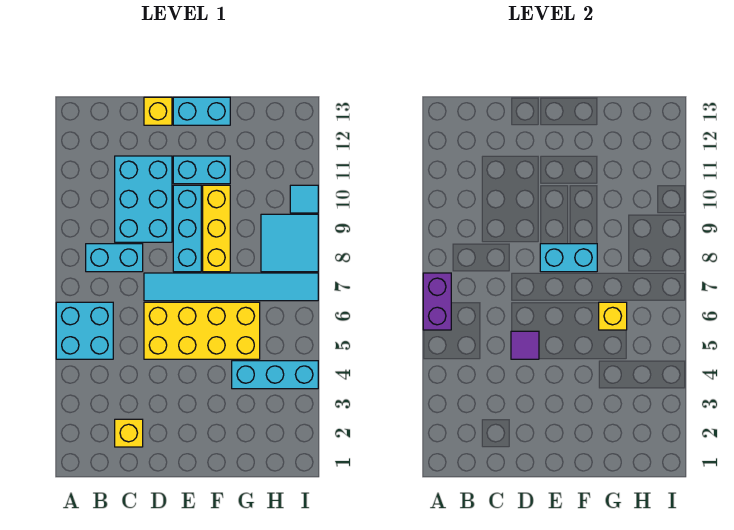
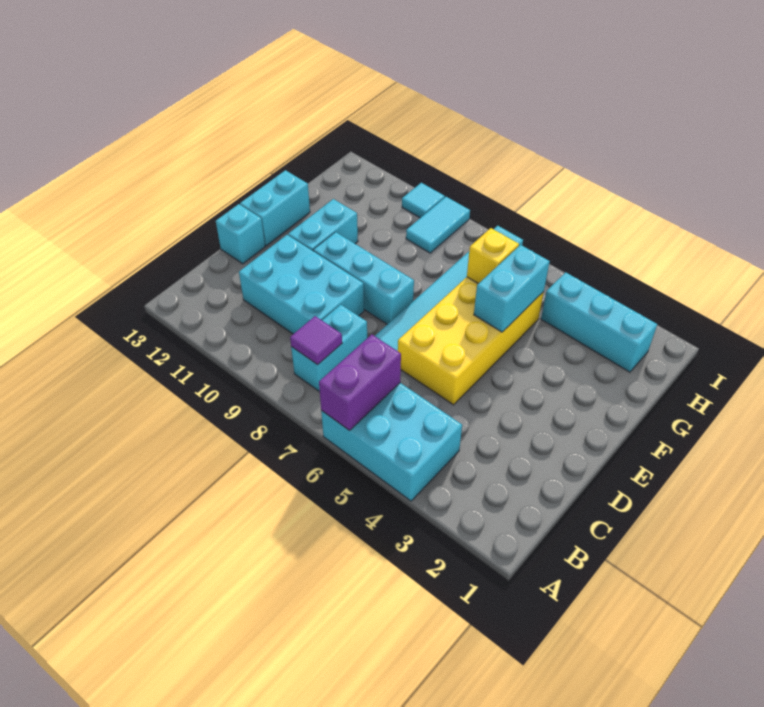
cyan brick A5:B6 level 1 -> cyan brick A4:B6 level 1
purple brick A6:A7 level 2 -> purple brick A6:B6 level 2
yellow brick C2 level 1 -> none
purple tile D5 level 2 -> purple tile B8 level 2
yellow brick D13 level 1 -> cyan brick D13 level 1
cyan brick E8:F8 level 2 -> cyan brick F5:G5 level 2
yellow brick F8:F10 level 1 -> none
cyan brick G4:I4 level 1 -> cyan brick H2:H4 level 1
cyan tile H8:I9 level 1 -> cyan tile H9:I9 level 1

